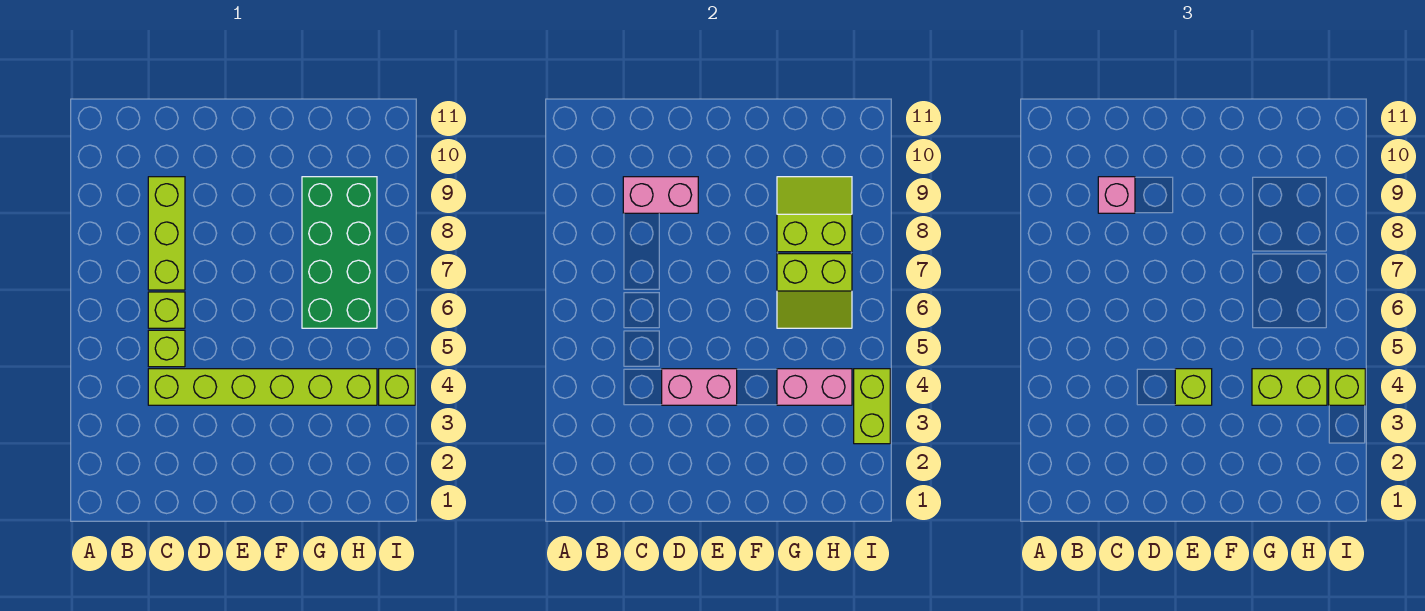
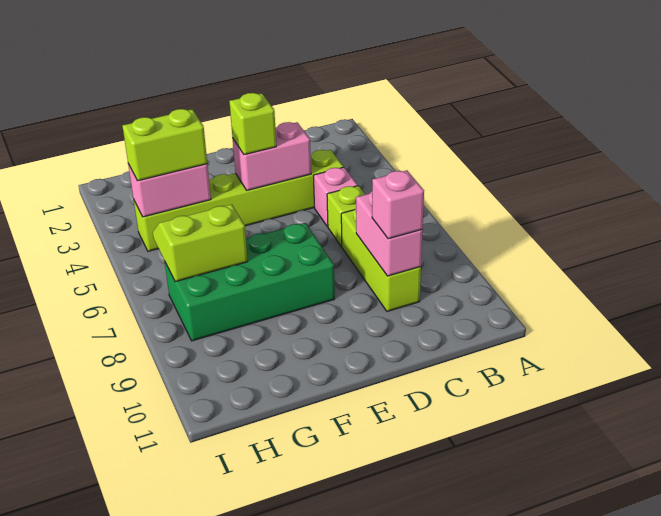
lime brick C5 level 1 -> pink brick C5 level 1
pink brick C9:D9 level 2 -> pink brick C8:C9 level 2
green brick G6:H9 level 1 -> green brick E7:H8 level 1
lime slope G8:H9 level 2 top 8 -> none
lime brick I3:I4 level 2 -> none
lime brick I4 level 1 -> none
lime brick I4 level 3 -> none

